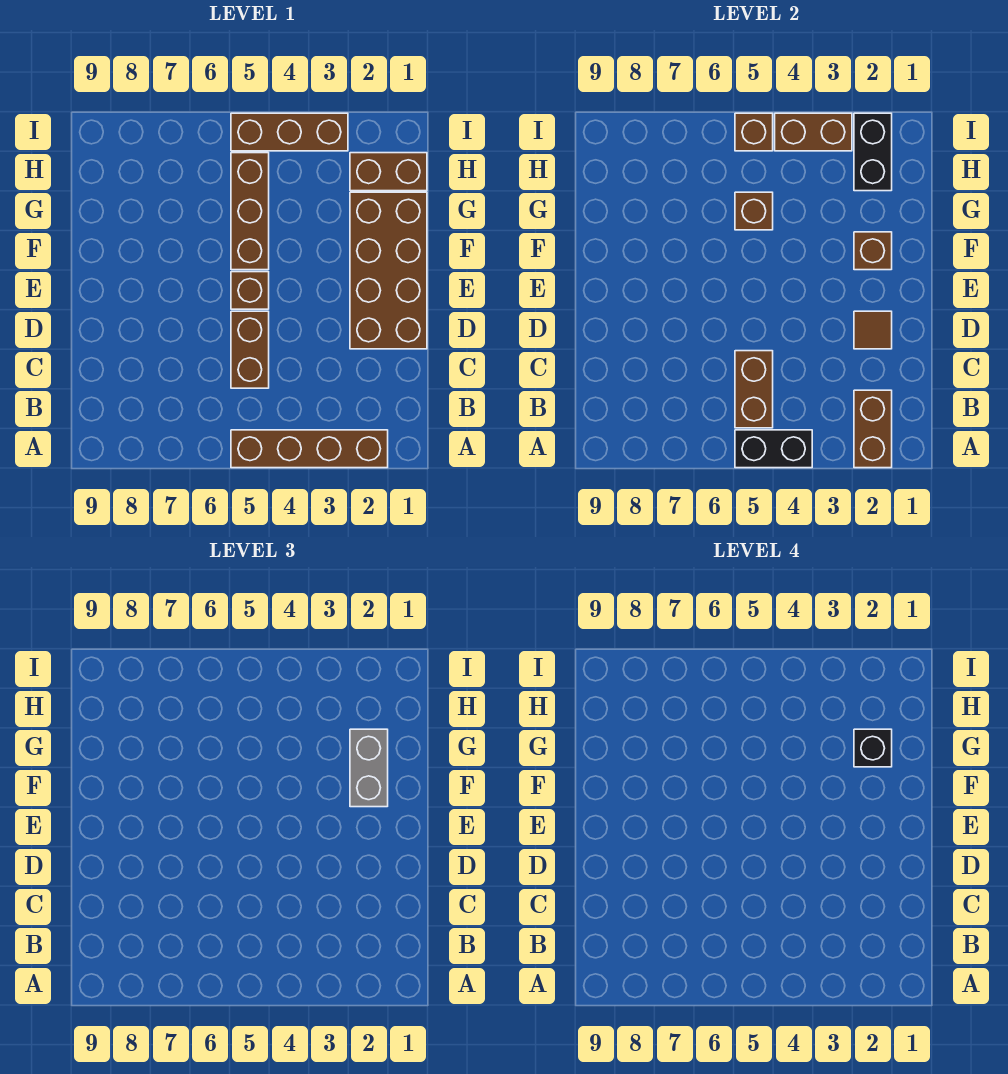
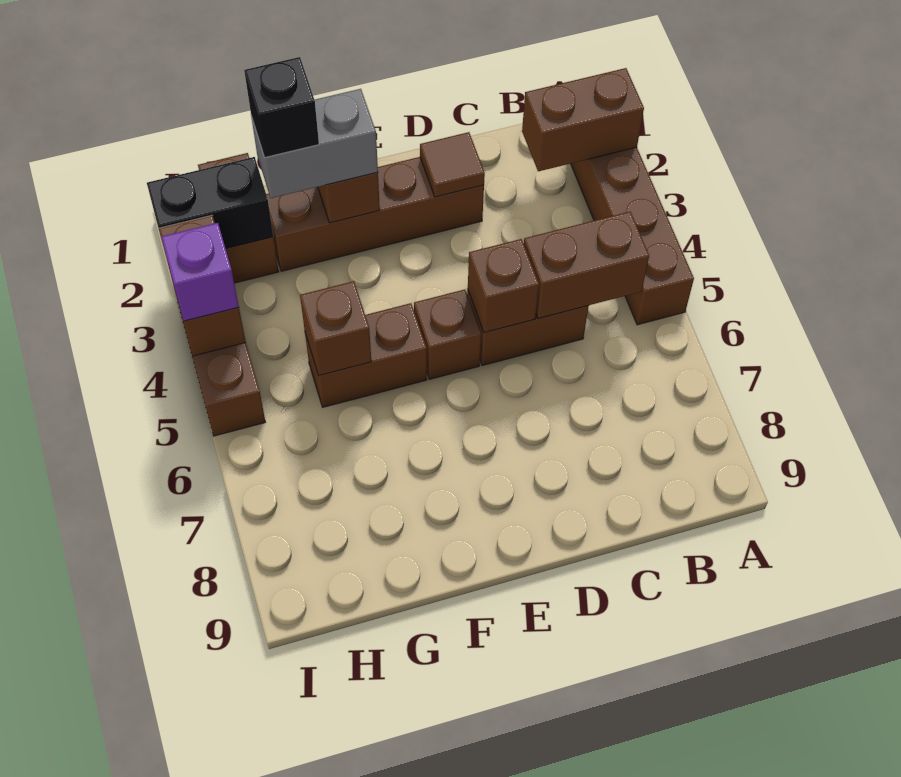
black brick A4:A5 level 2 -> none
brown brick D1:G2 level 1 -> brown brick D2:G2 level 1
brown brick F5:H5 level 1 -> brown brick F5:G5 level 1
none -> purple brick I4 level 3
brown brick I5 level 2 -> brown brick D5 level 2

